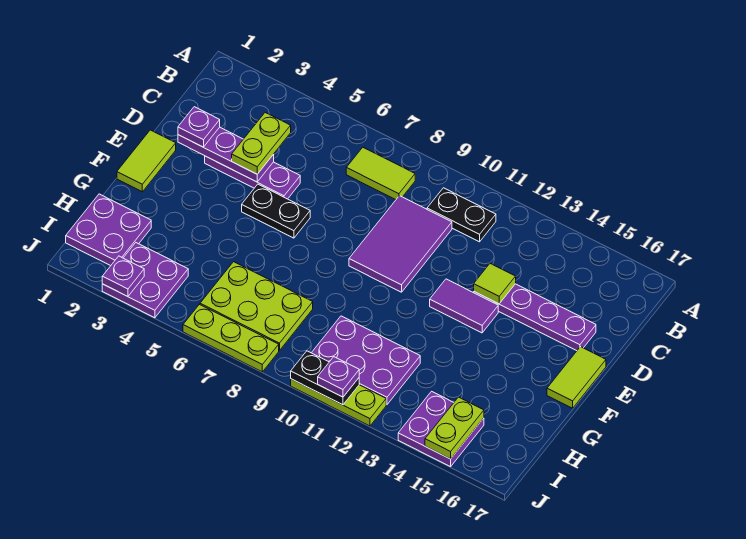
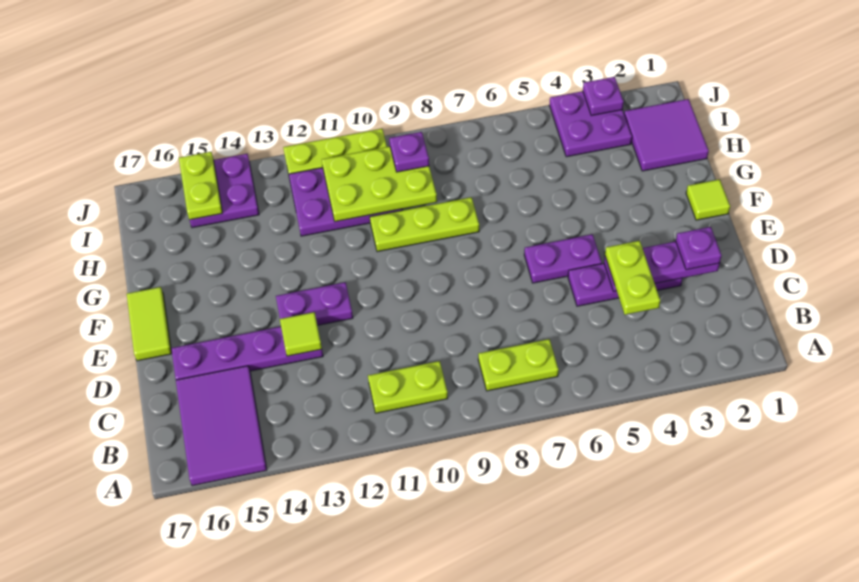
lime tile B7:B8 level 1 -> lime plate B7:B8 level 1
black plate B10:B11 level 1 -> lime plate B10:B11 level 1
purple tile C9:E10 level 1 -> purple tile A15:C16 level 1
lime tile E1:F1 level 1 -> lime tile F1 level 1
black plate E5:E6 level 1 -> purple plate E5:E6 level 1
purple tile E12:E13 level 1 -> purple plate E12:E13 level 1
purple plate H1:I2 level 1 -> purple tile H1:I2 level 1
lime plate H6:I8 level 1 -> lime plate H9:I11 level 2
lime plate J6:J8 level 1 -> lime plate G8:G10 level 1
black plate J10:J11 level 2 -> none
purple plate J11 level 3 -> purple plate I9 level 3

